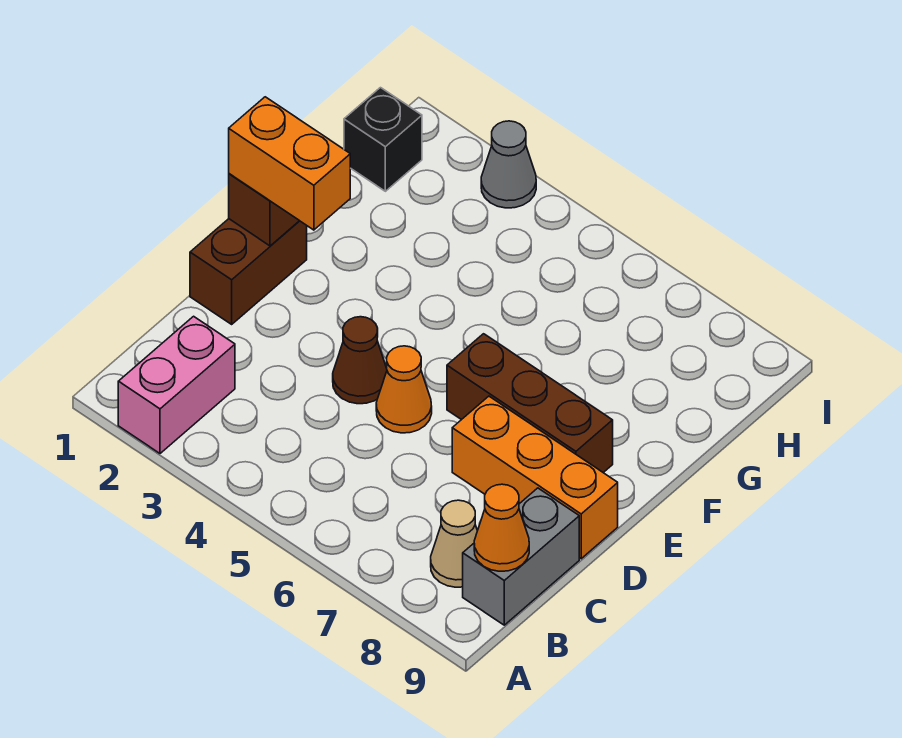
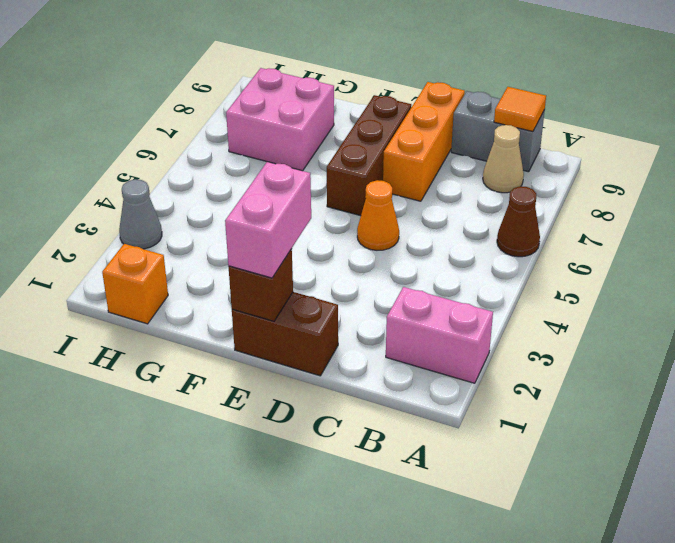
orange cone B9 level 2 -> orange tile B9 level 2
brown cone D4 level 1 -> brown cone A6 level 1
orange brick E1:E2 level 3 -> pink brick E1:E2 level 3
none -> pink brick G7:H8 level 1
black brick H1 level 1 -> orange brick H1 level 1

